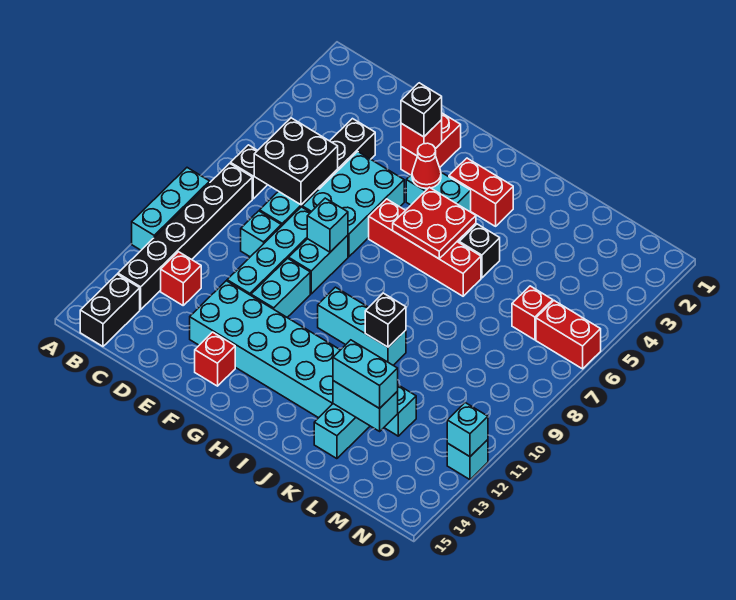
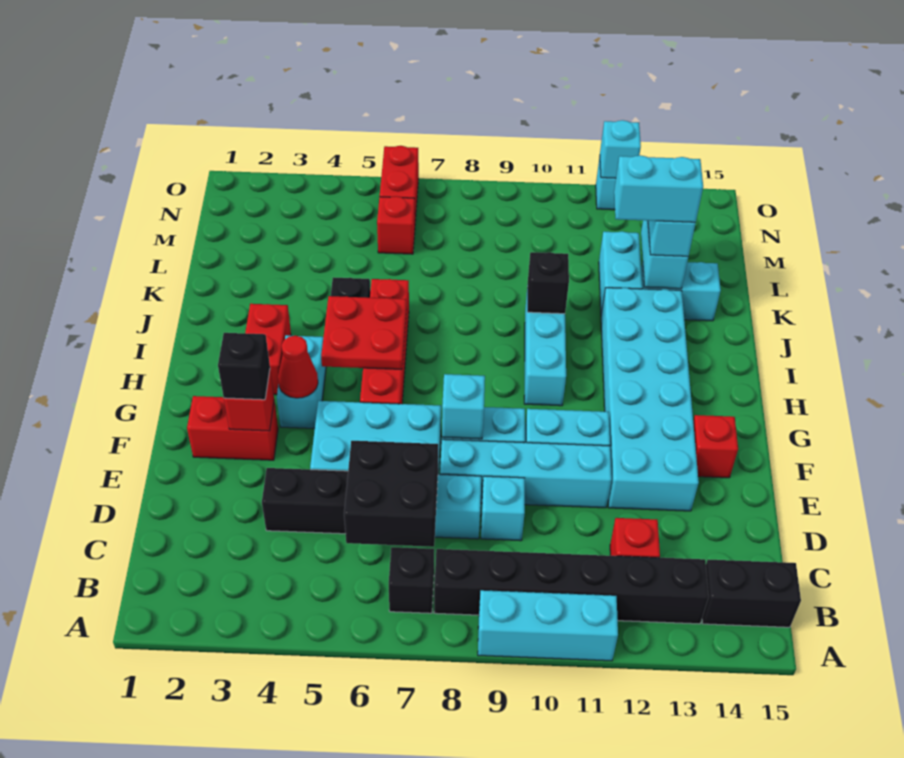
none -> cyan brick K12:K13 level 4

